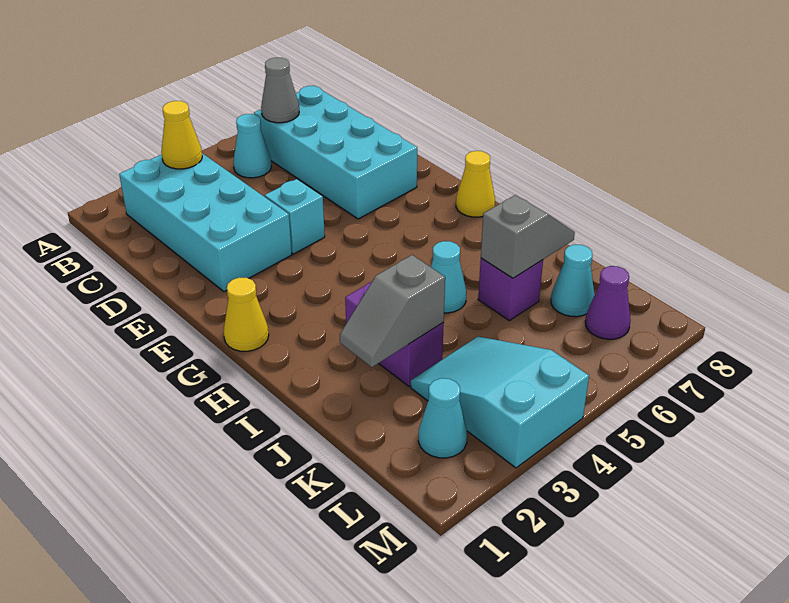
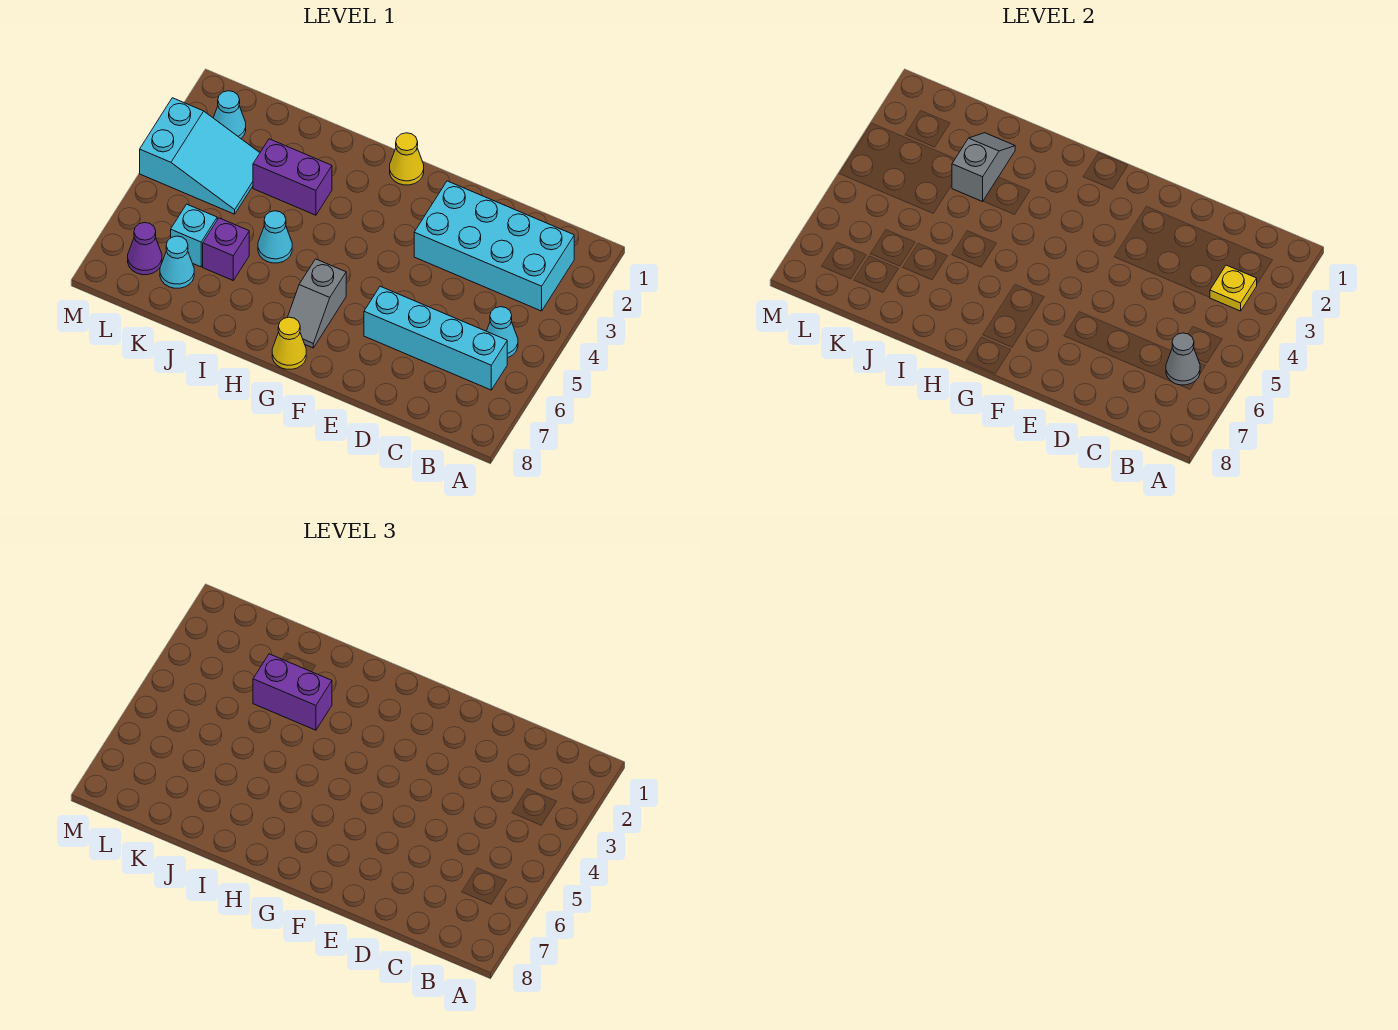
yellow cone B3 level 2 -> yellow plate B3 level 2
cyan brick B6:E7 level 1 -> cyan brick B6:E6 level 1
cyan brick E4 level 1 -> cyan brick K6 level 1
none -> purple brick I3:J3 level 3
grey slope J6:J7 level 2 top 6 -> grey slope G6:G7 level 1 top 6

